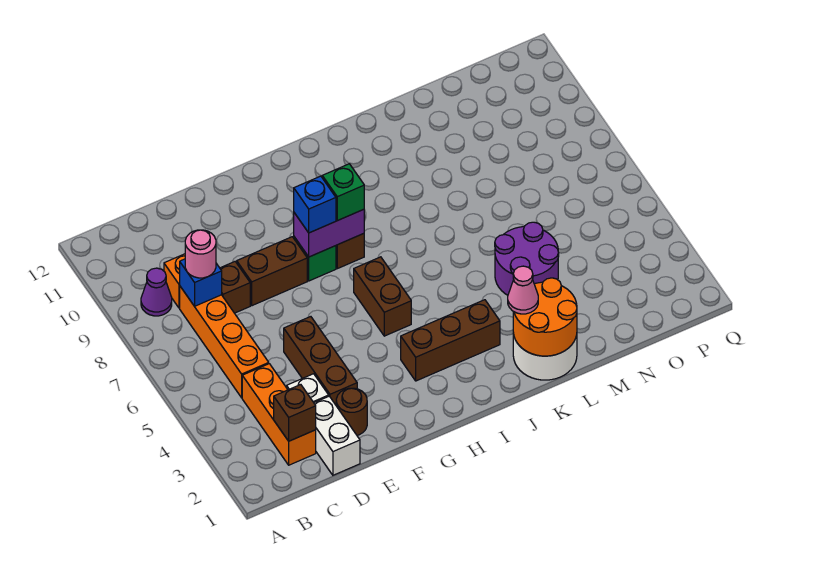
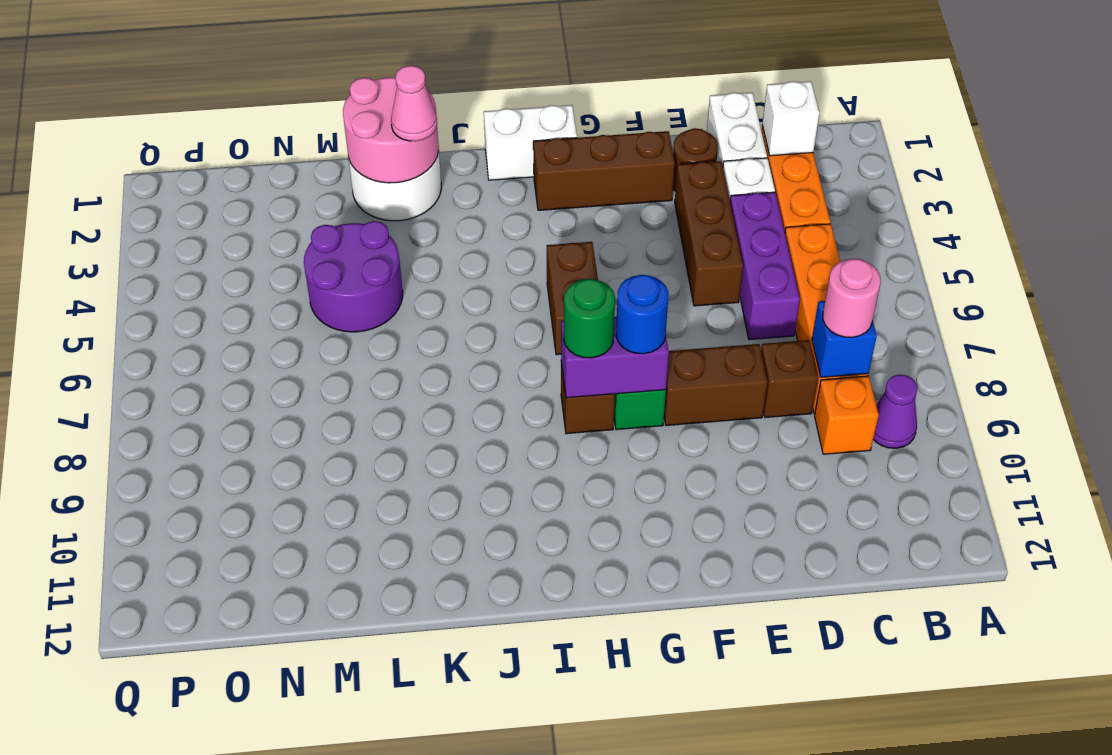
brown brick C2 level 2 -> white brick C2 level 2
none -> purple brick D4:D6 level 1
blue brick G8 level 3 -> blue round brick G8 level 3
none -> white brick H1:I1 level 1
brown brick H3:J3 level 1 -> brown brick F2:H2 level 1
green brick H8 level 3 -> green round brick H8 level 3
orange round brick K1:L2 level 2 -> pink round brick K1:L2 level 2

